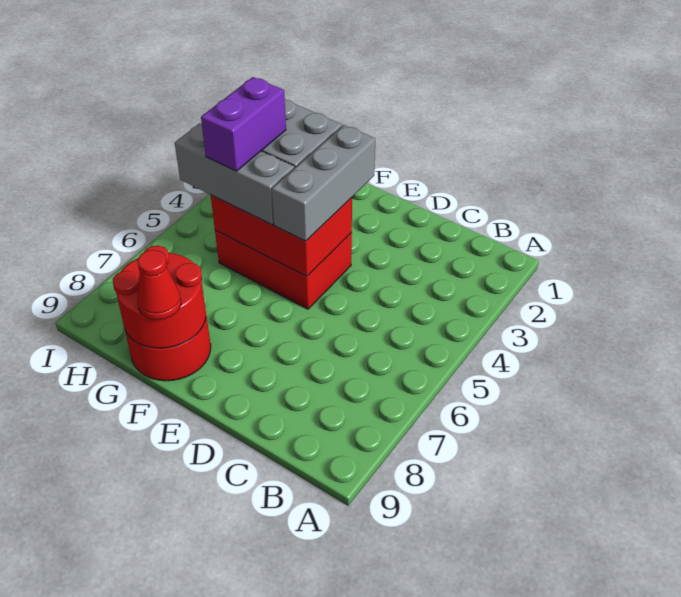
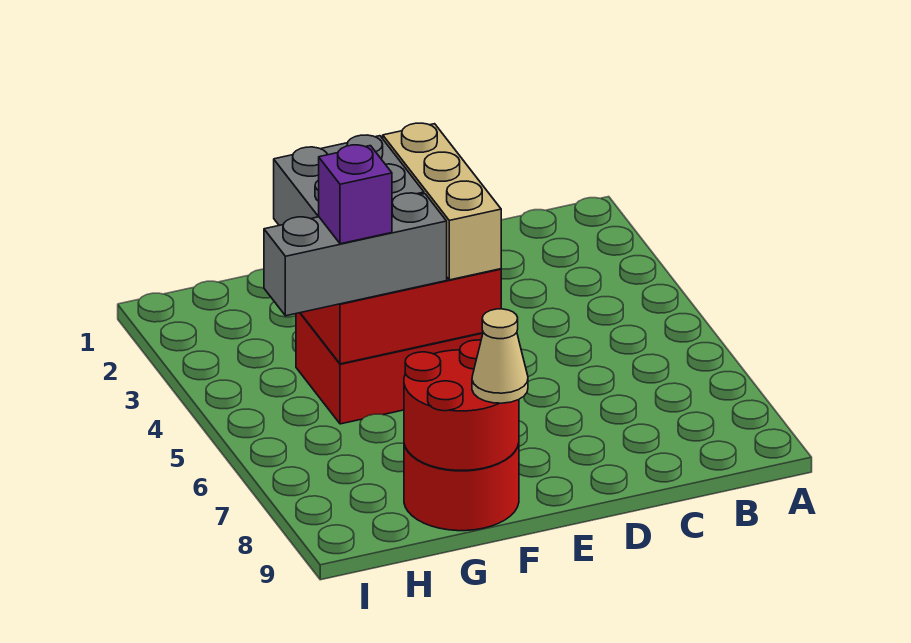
grey brick E3:E5 level 3 -> tan brick E3:E5 level 3
red cone F9 level 3 -> tan cone F9 level 3
purple brick G4:G5 level 4 -> purple brick G5 level 4

